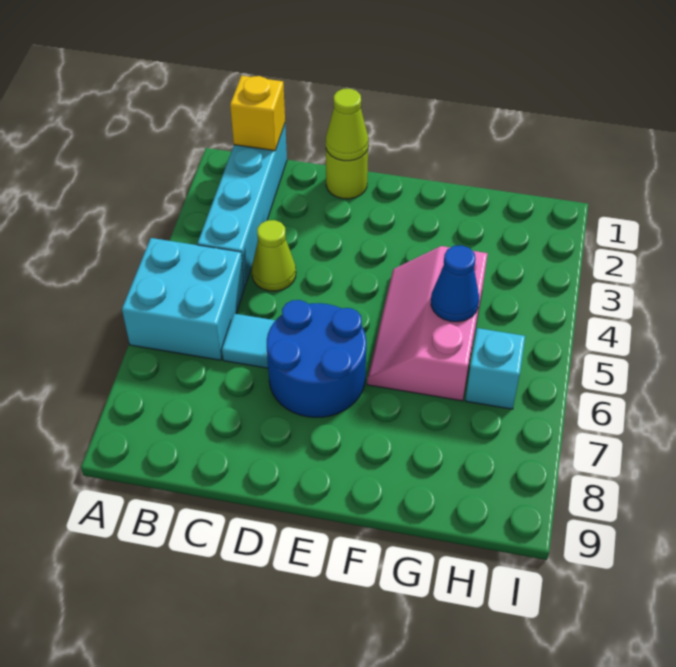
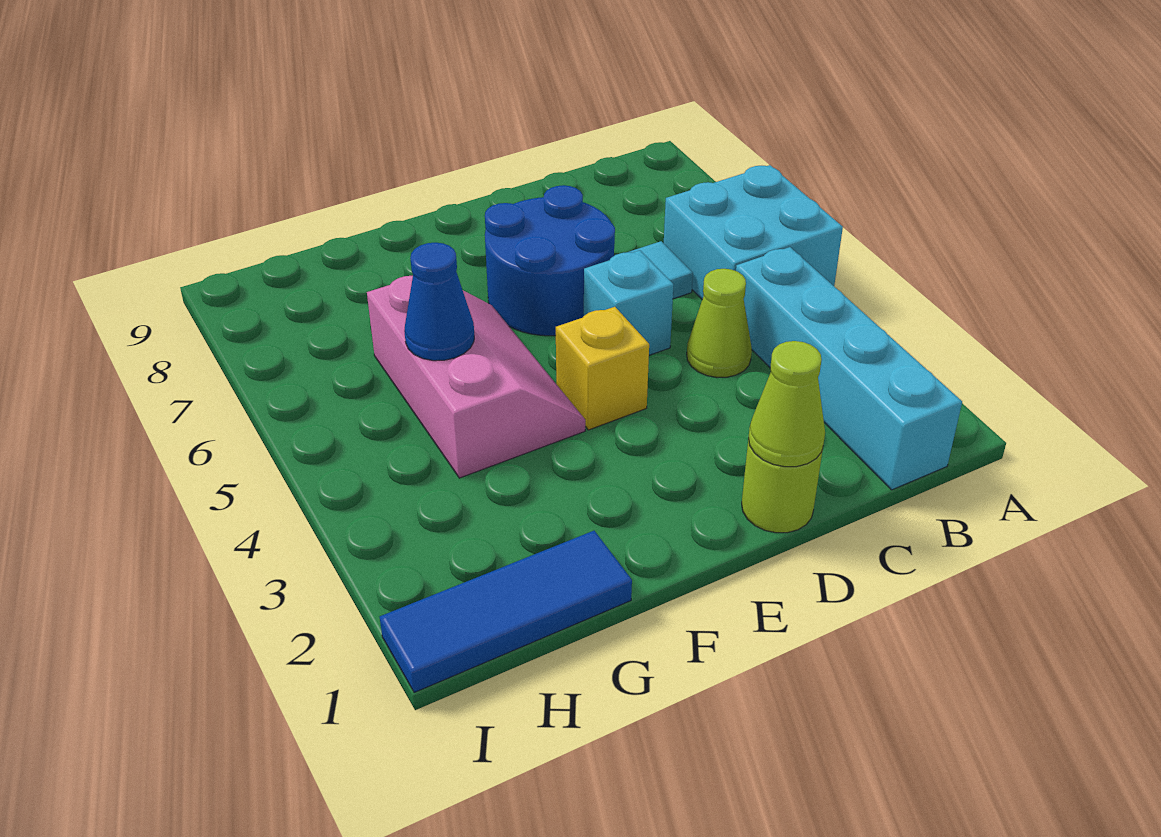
yellow brick B1 level 2 -> yellow brick E4 level 1
none -> blue tile G1:I1 level 1
cyan brick H6 level 1 -> cyan brick D5 level 1

